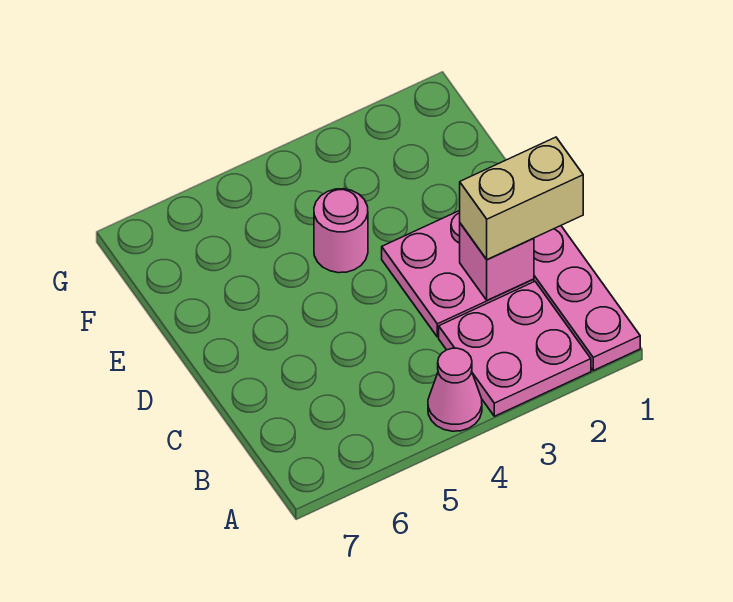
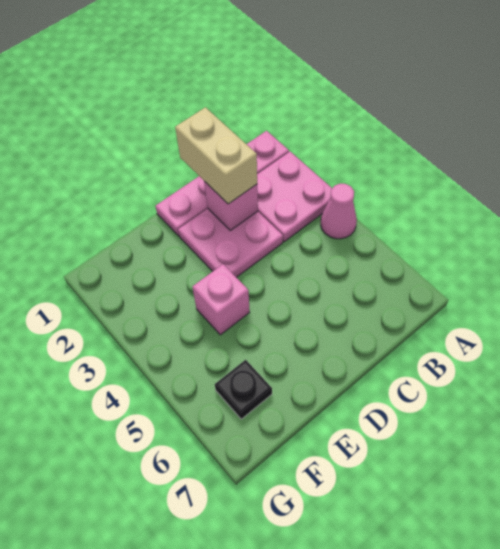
pink round brick E4 level 1 -> pink brick E4 level 1
none -> black plate F6 level 1

